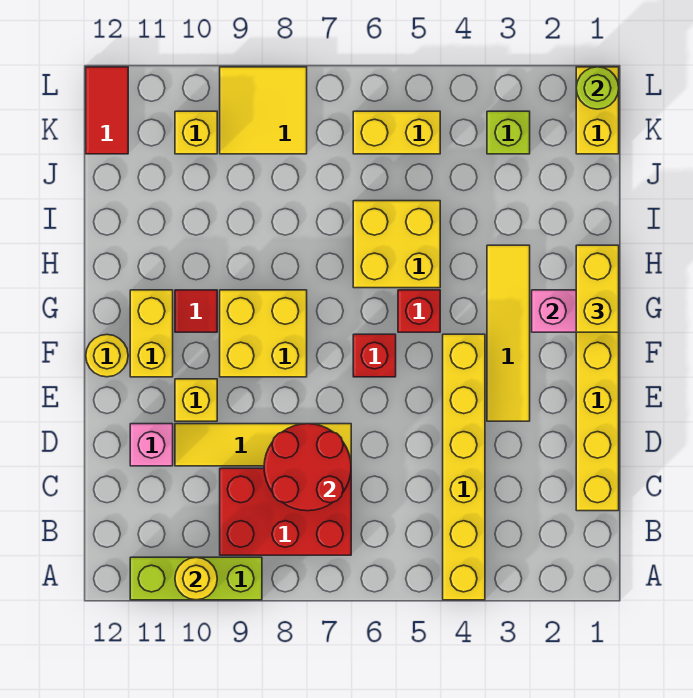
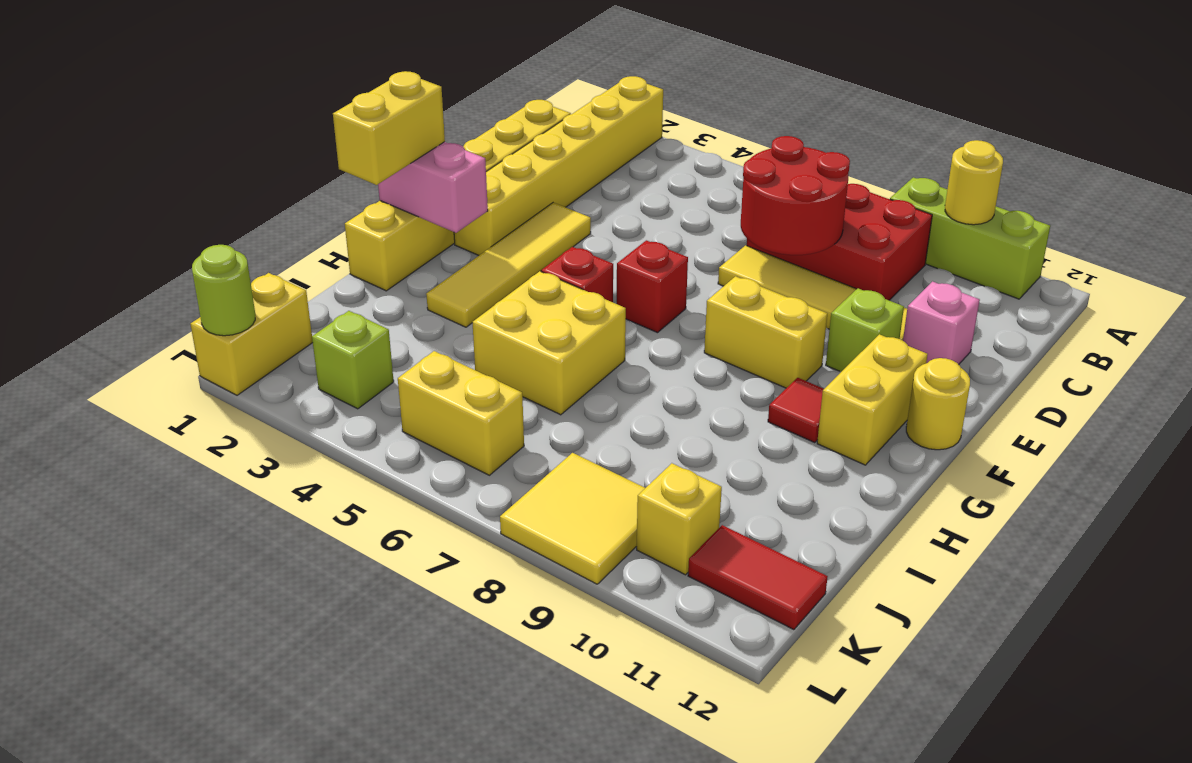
yellow brick A4:F4 level 1 -> yellow brick A2:F2 level 1
yellow brick E10 level 1 -> lime brick E10 level 1
yellow brick F8:G9 level 1 -> yellow brick F8:F9 level 1
red tile K12:L12 level 1 -> red tile K11:K12 level 1

